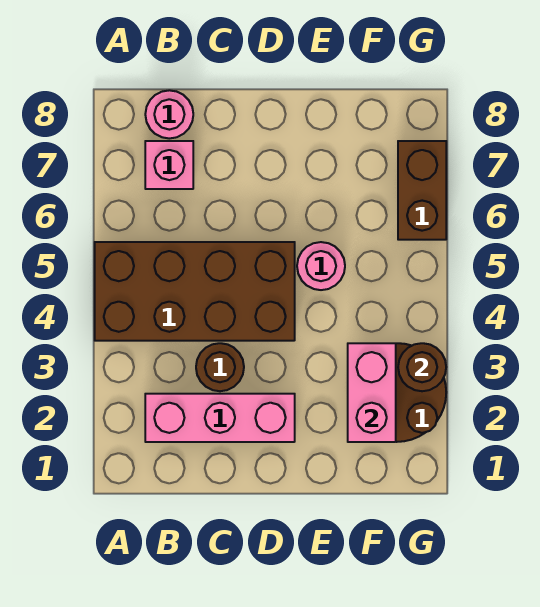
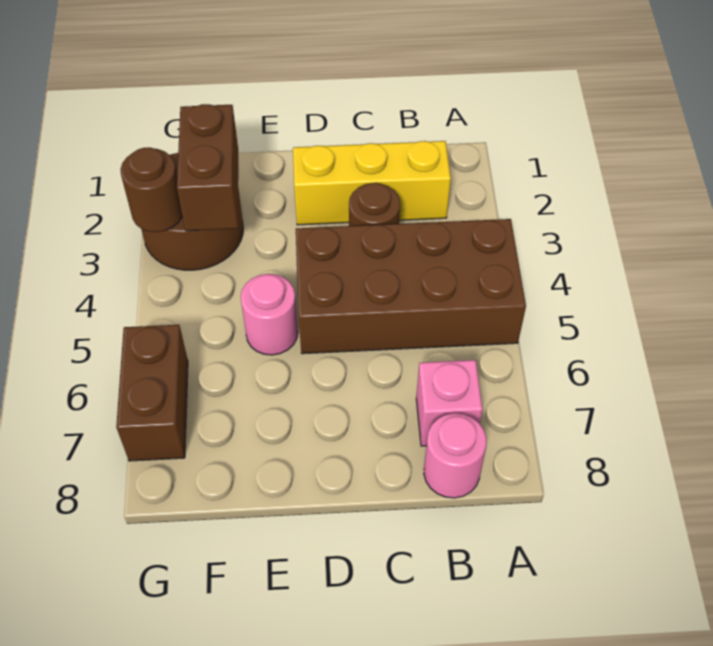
pink brick B2:D2 level 1 -> yellow brick B2:D2 level 1
pink brick F2:F3 level 2 -> brown brick F2:F3 level 2

